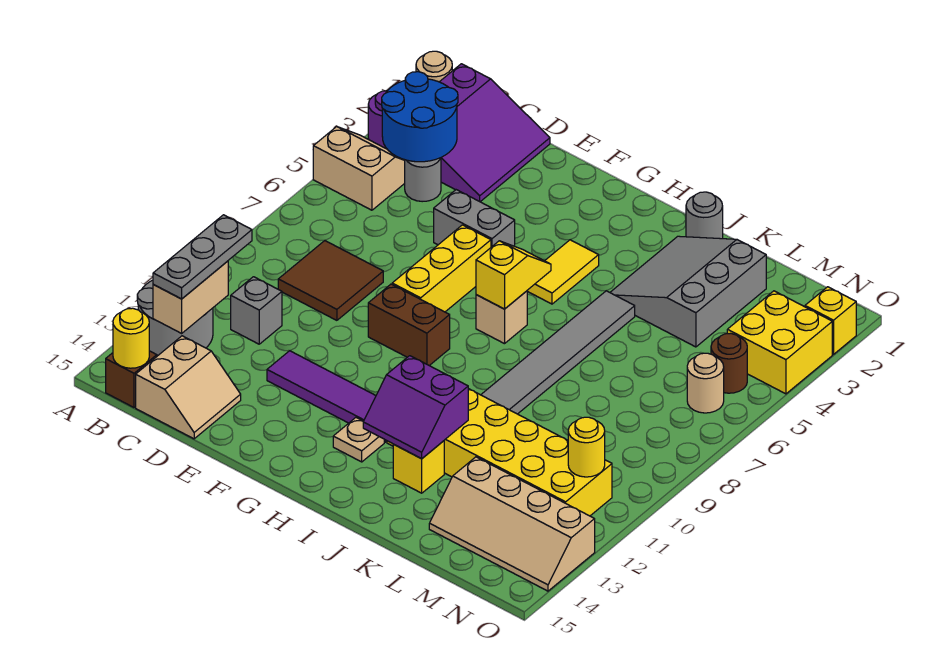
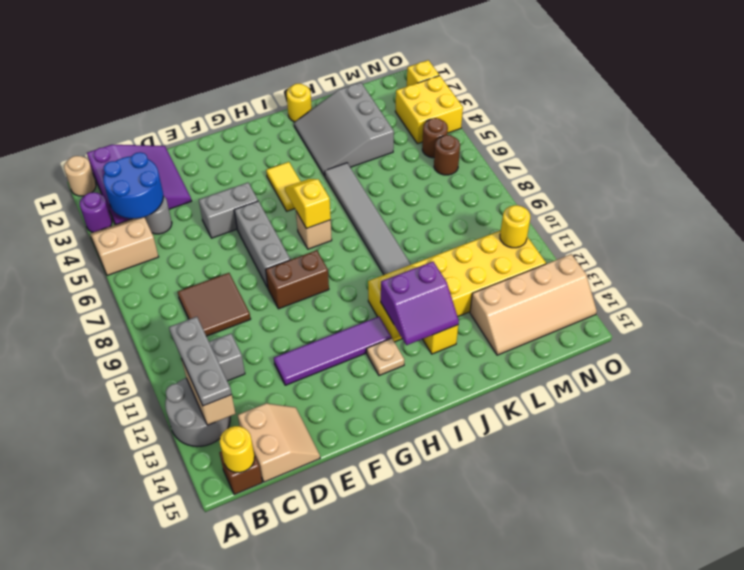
yellow brick F6:F8 level 1 -> grey brick F6:F8 level 1
grey round brick J1 level 1 -> yellow round brick J1 level 1
tan round brick N6 level 1 -> brown round brick N6 level 1

